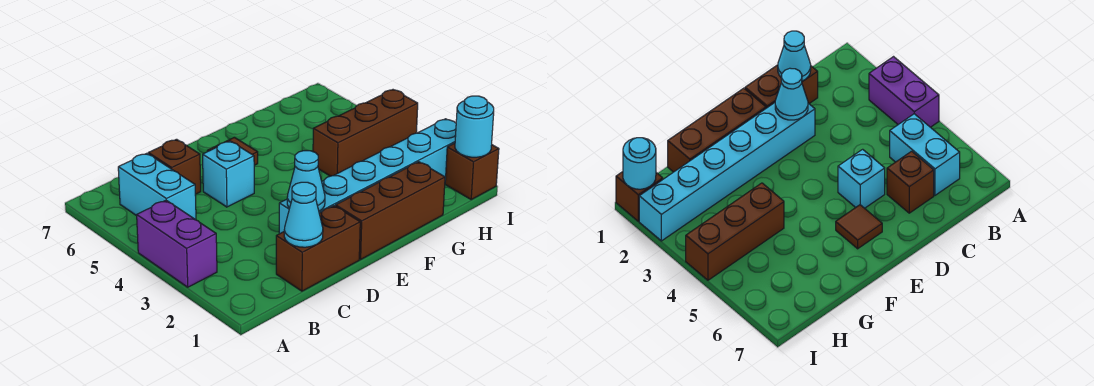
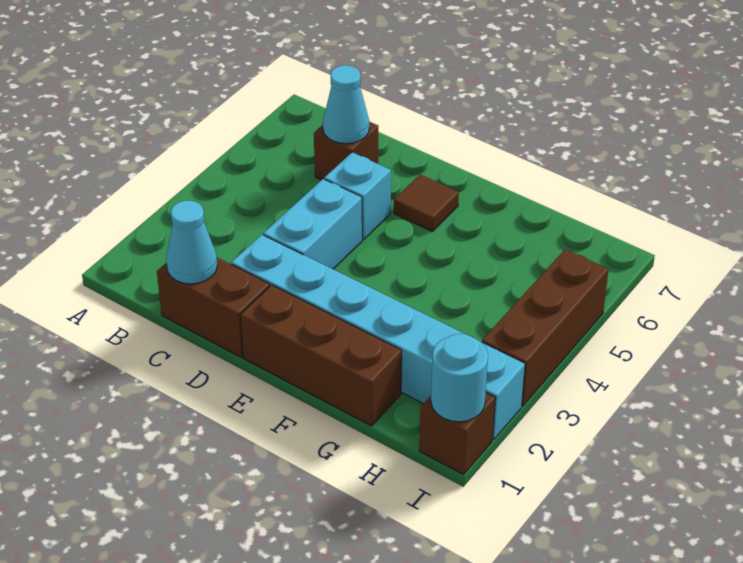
purple brick A3:A4 level 1 -> none
cyan brick B5:B6 level 1 -> cyan brick D3:D4 level 1
cyan cone D2 level 2 -> cyan cone C6 level 2
brown brick G4:I4 level 1 -> brown brick I3:I5 level 1

